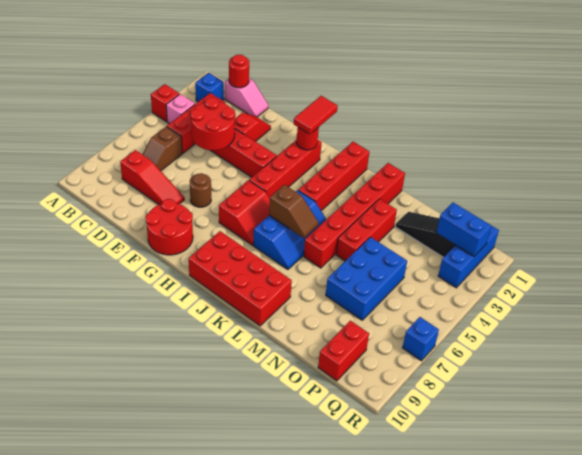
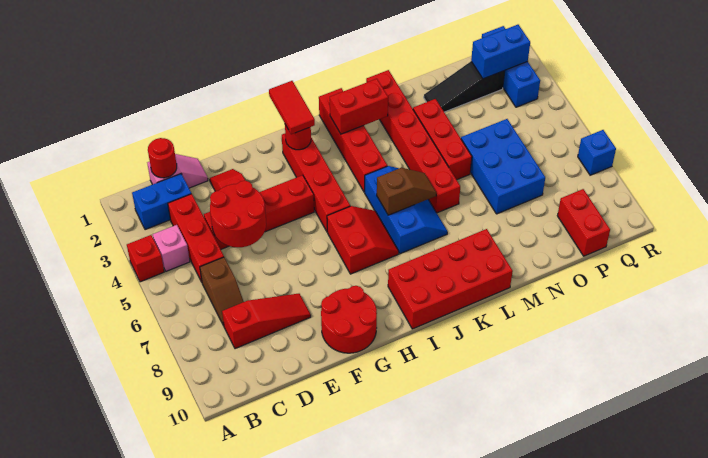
blue brick B2 level 1 -> blue brick B2:C2 level 1
brown round brick F7 level 1 -> none
none -> red brick J2:K2 level 2

